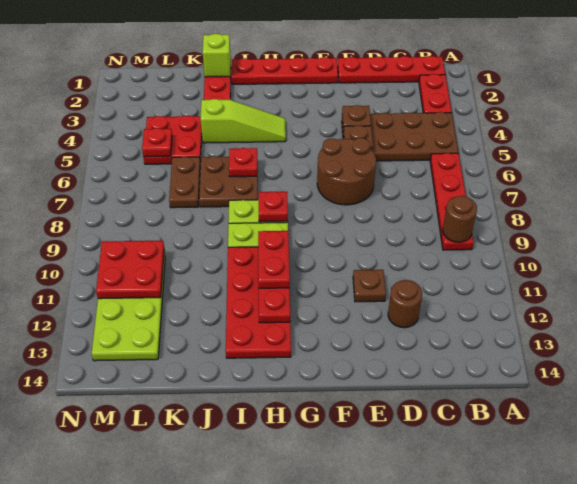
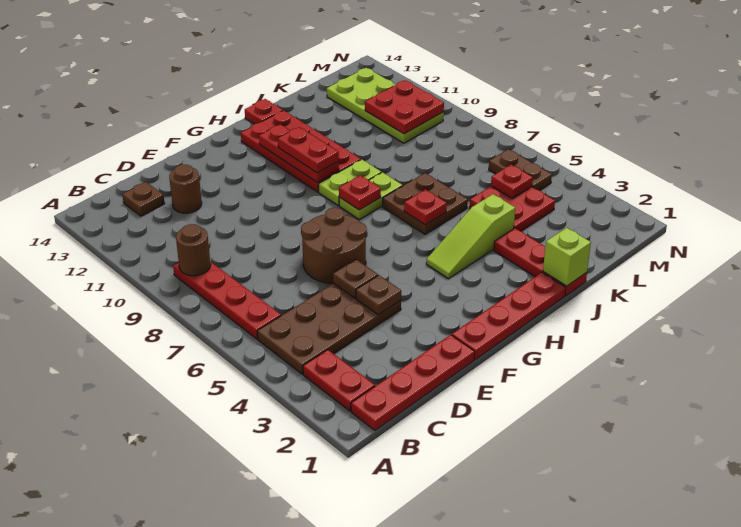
brown plate E11 level 1 -> brown plate C13 level 1
none -> red plate I14 level 1
brown plate K6:K7 level 1 -> brown plate M5:M6 level 1

